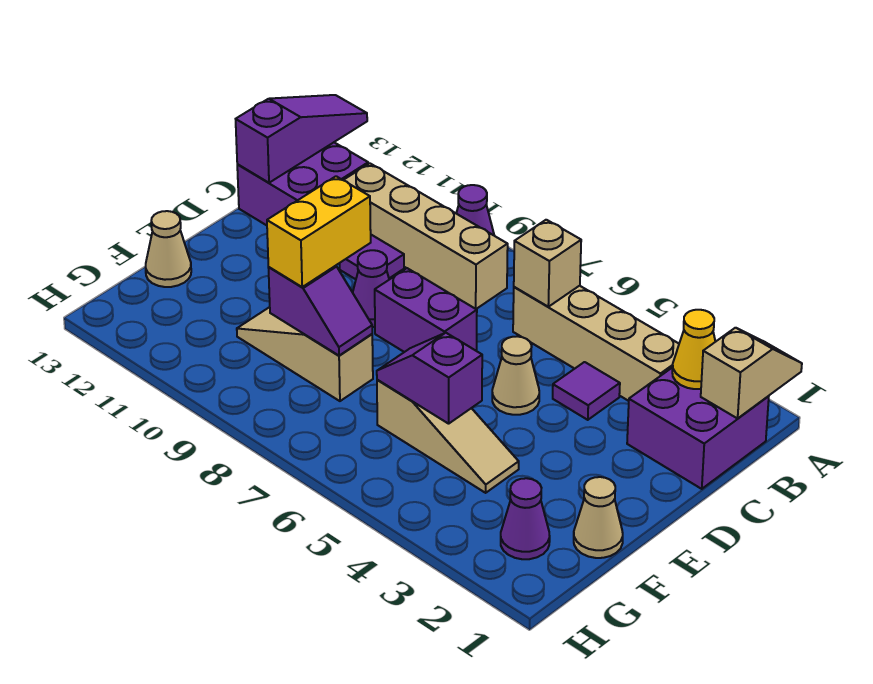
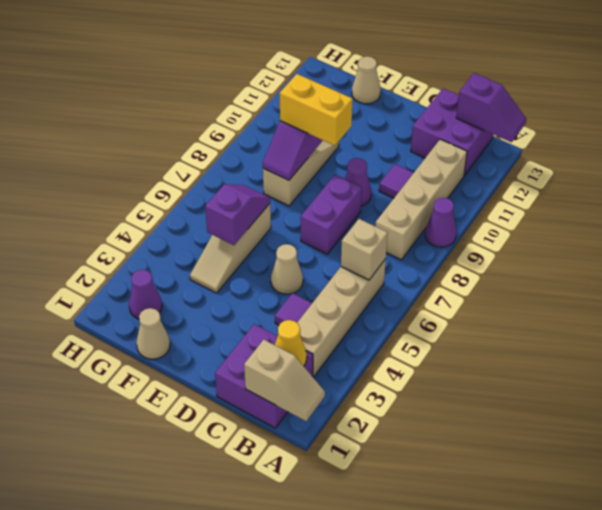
purple slope A13:C13 level 2 top C -> purple slope A13:B13 level 2 top B

